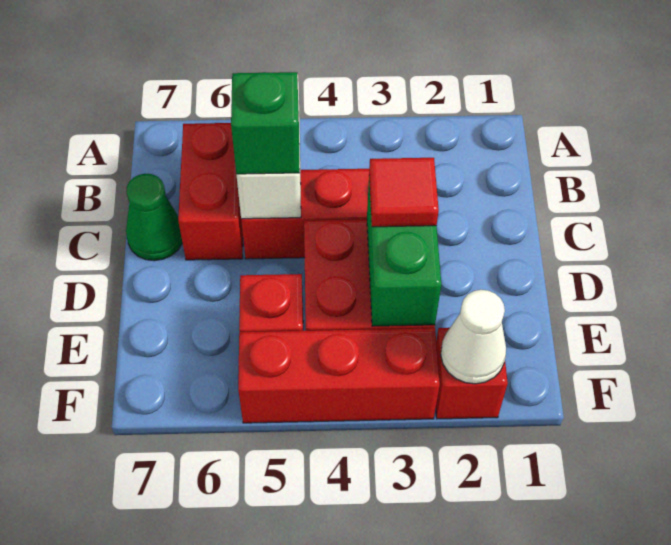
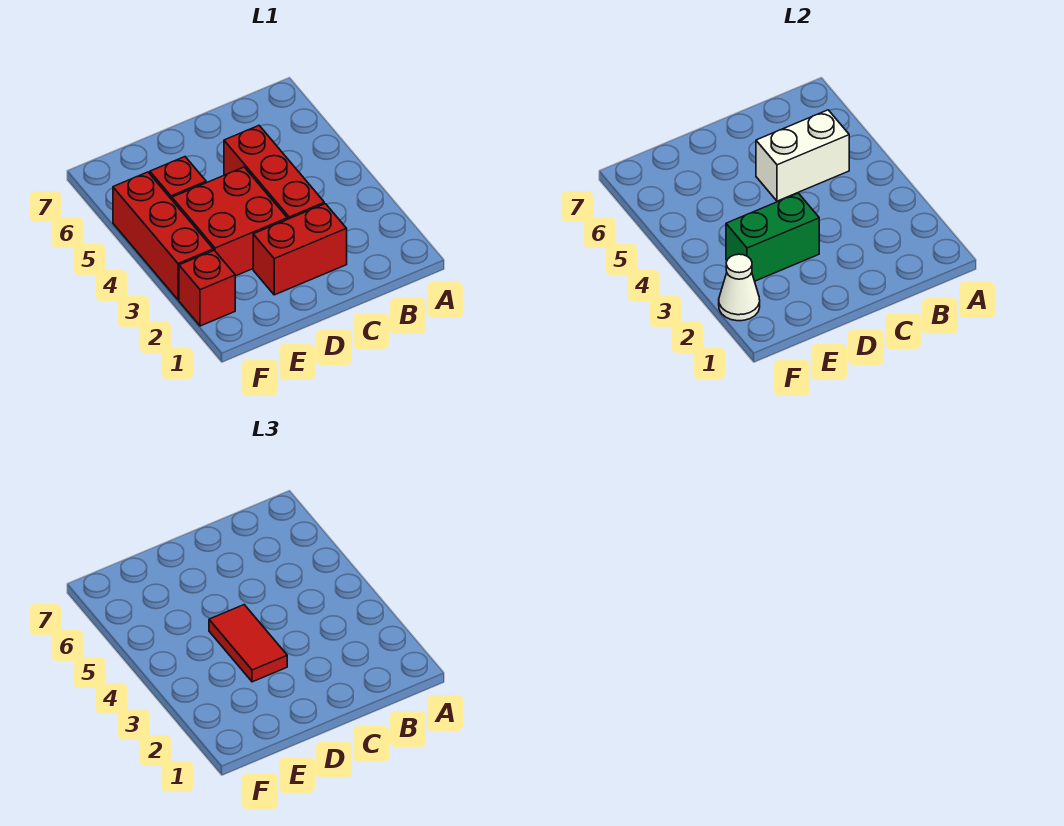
red brick B6:C6 level 1 -> red brick C2:D2 level 1
green brick C5 level 3 -> none
green cone C7 level 1 -> none
red tile D3 level 3 -> red tile D3:D4 level 3

